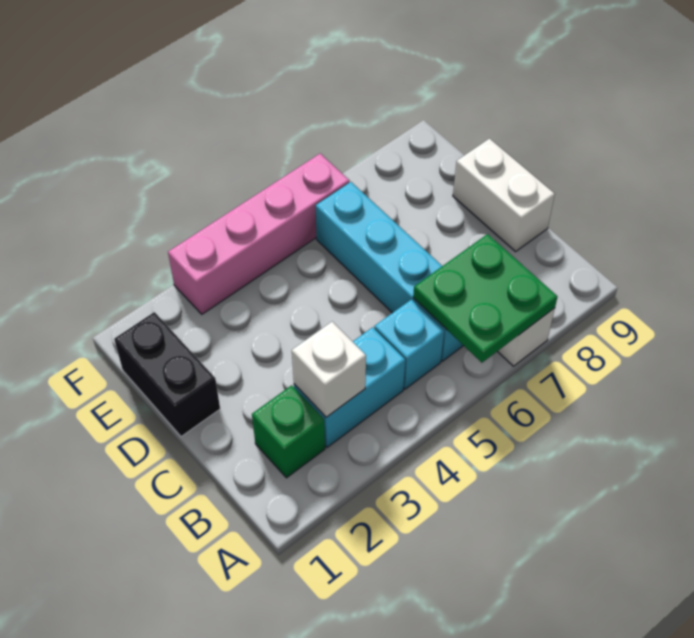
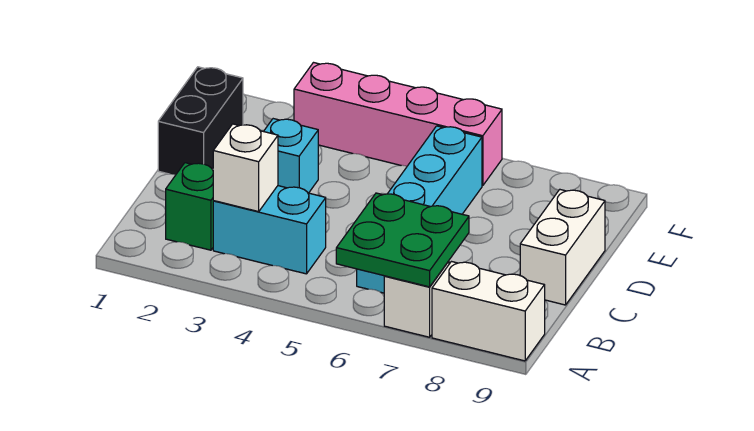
none -> white brick A8:A9 level 1
cyan brick B5 level 1 -> cyan brick D3 level 1

